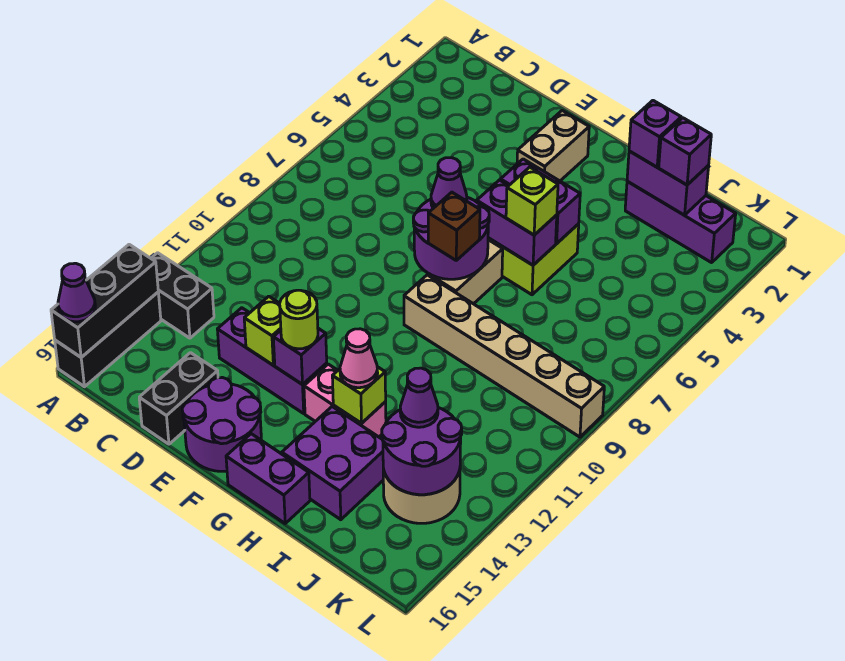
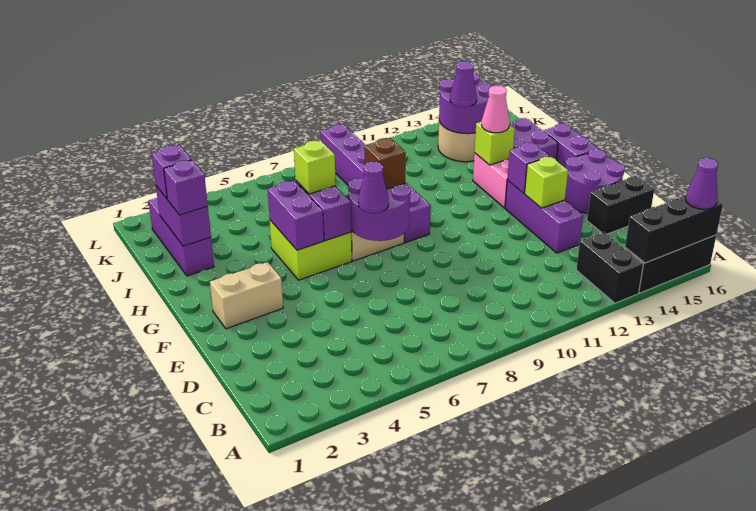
lime round brick F13 level 3 -> none
tan brick G9:L9 level 1 -> purple brick G9:L9 level 1

